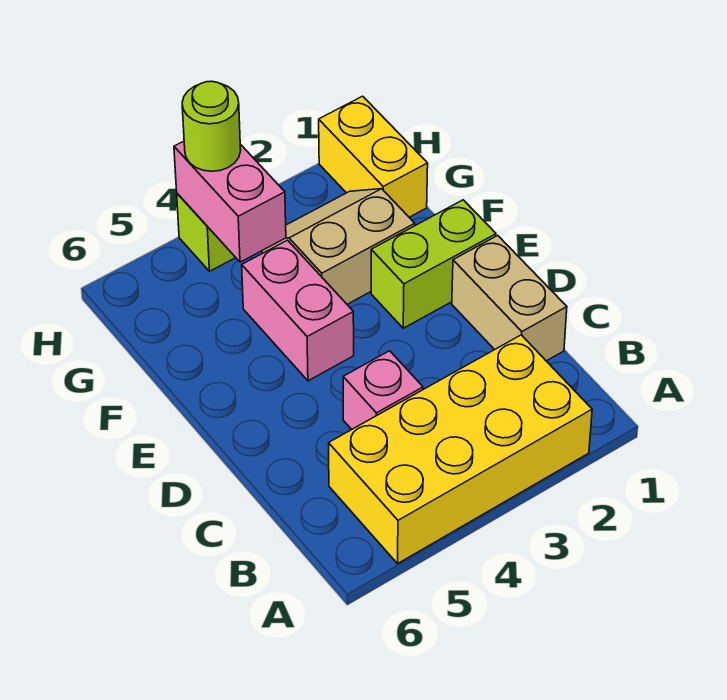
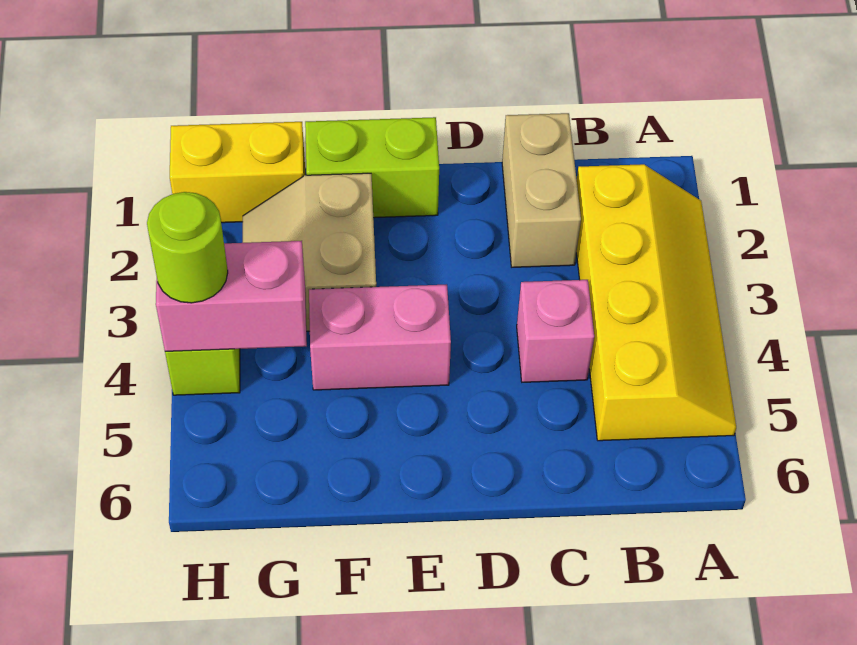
yellow brick A2:B5 level 1 -> yellow slope A2:B5 level 1 top B
tan brick C1:D1 level 1 -> tan brick C1:C2 level 1
lime brick E1:E2 level 1 -> lime brick E1:F1 level 1

